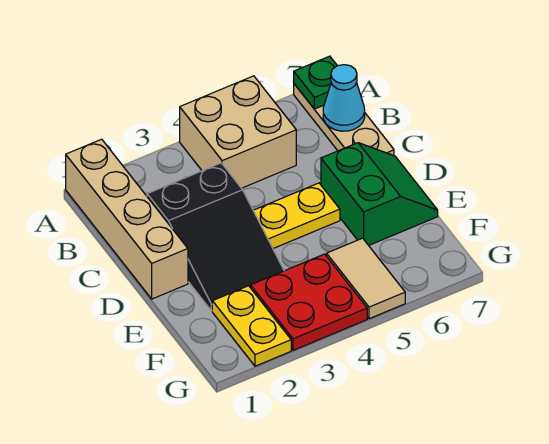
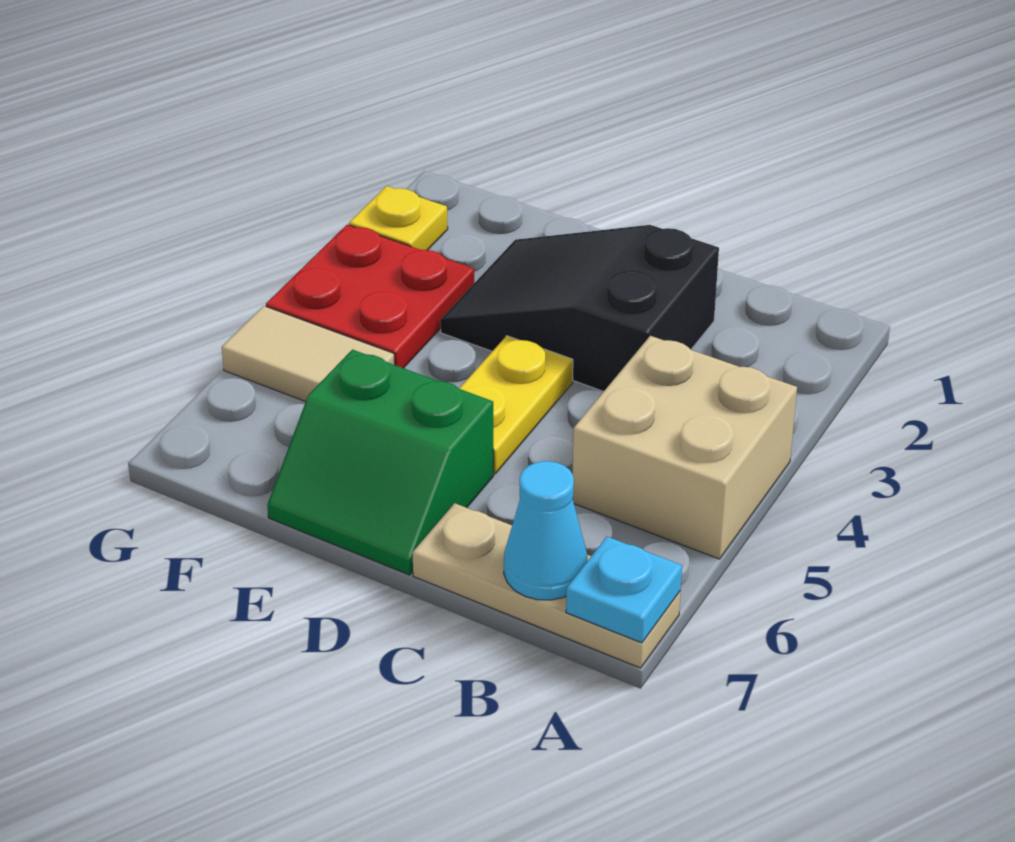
tan brick A1:D1 level 1 -> none
green plate A7 level 2 -> cyan plate A7 level 2
yellow plate F2:G2 level 1 -> yellow plate G2 level 1

